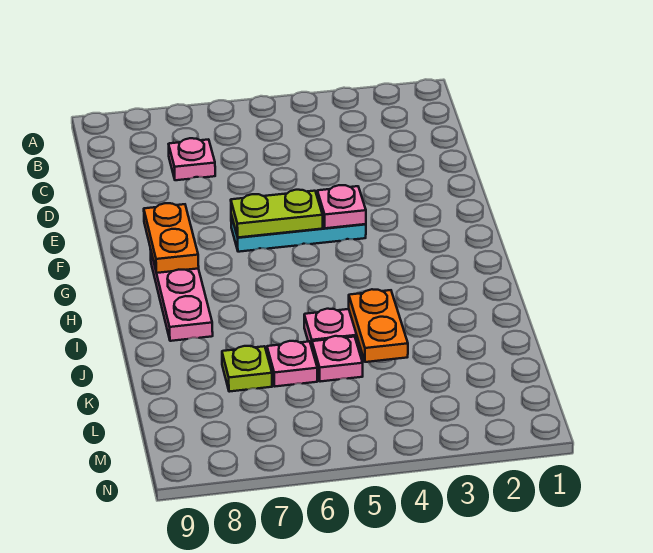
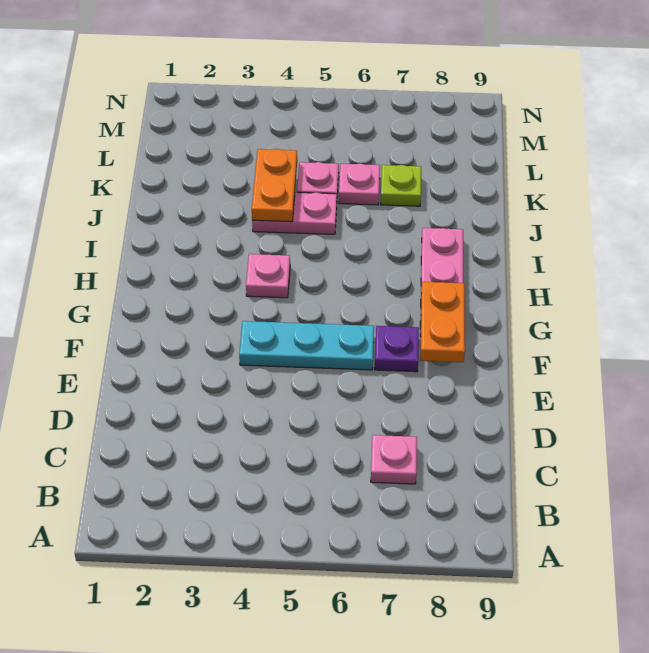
pink plate F4 level 2 -> pink plate H4 level 1
lime plate F5:F6 level 2 -> none
none -> purple plate F7 level 1

